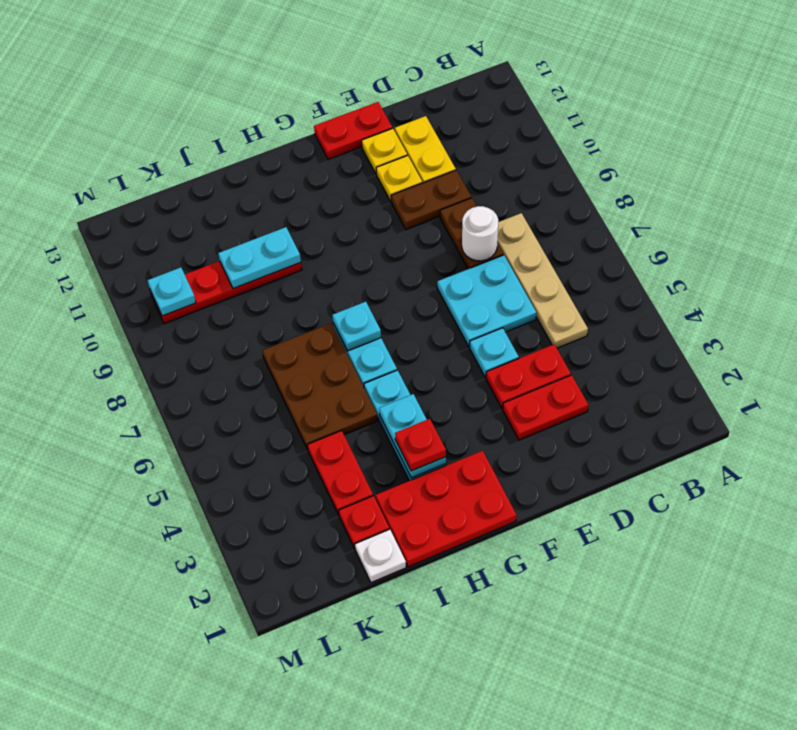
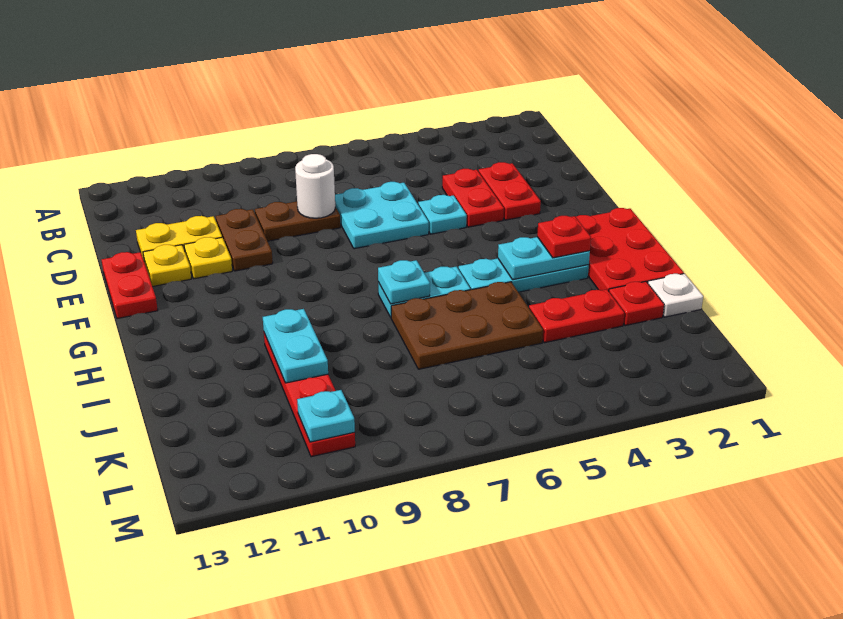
tan plate C5:C8 level 1 -> none

